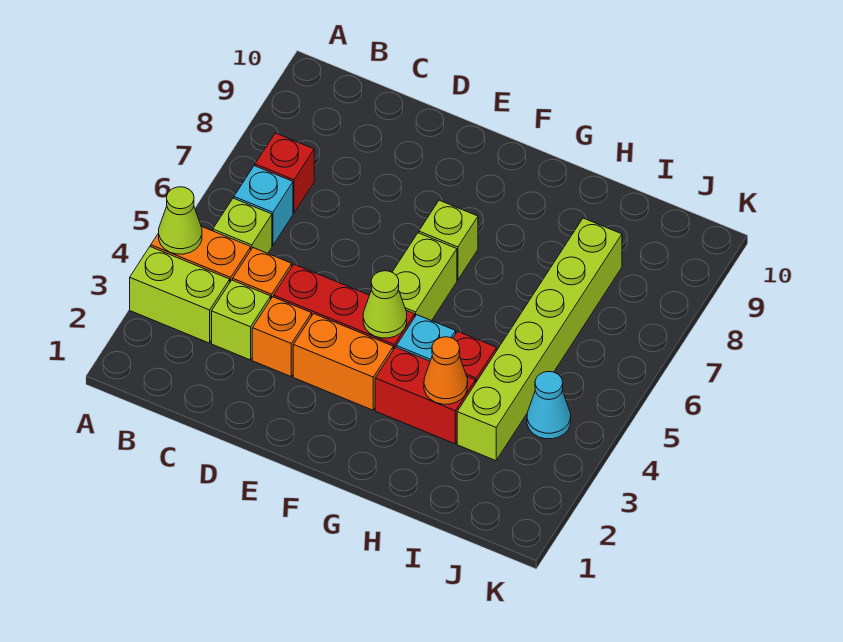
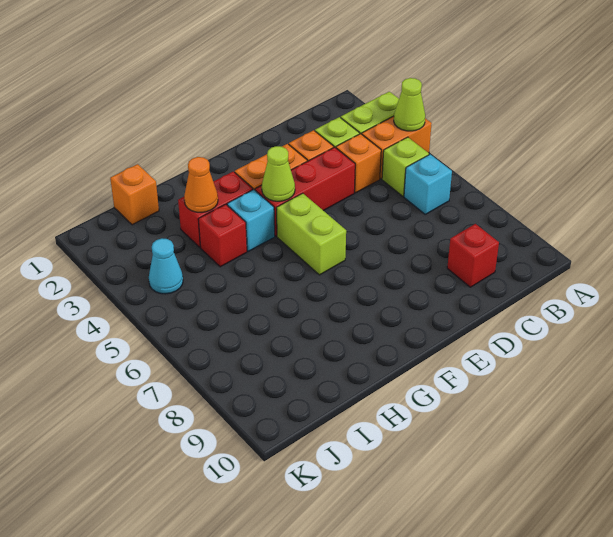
red brick B7 level 1 -> red brick C9 level 1
lime brick F7 level 1 -> none
none -> orange brick I1 level 1
lime brick I3:I8 level 1 -> none

